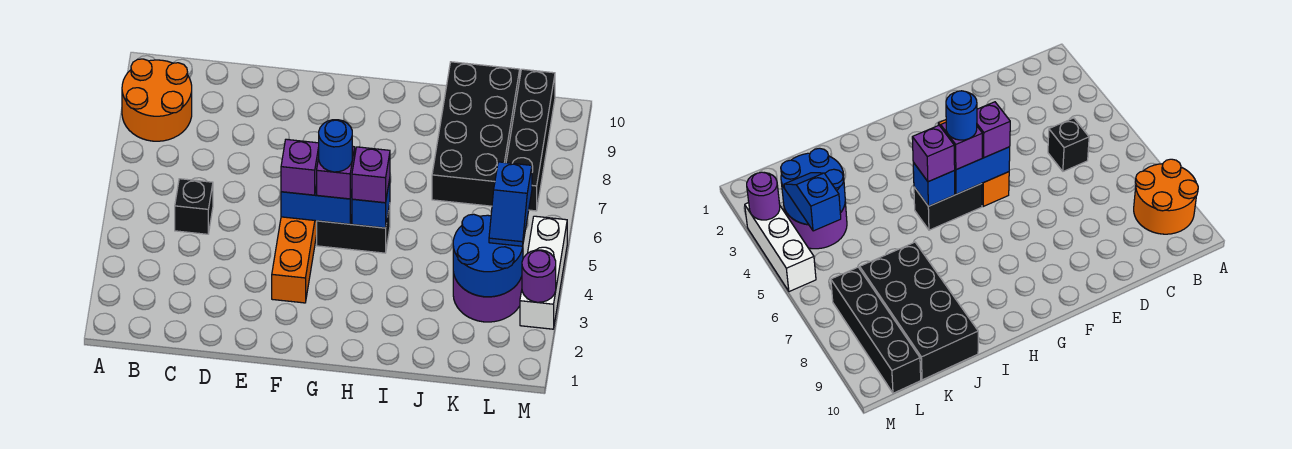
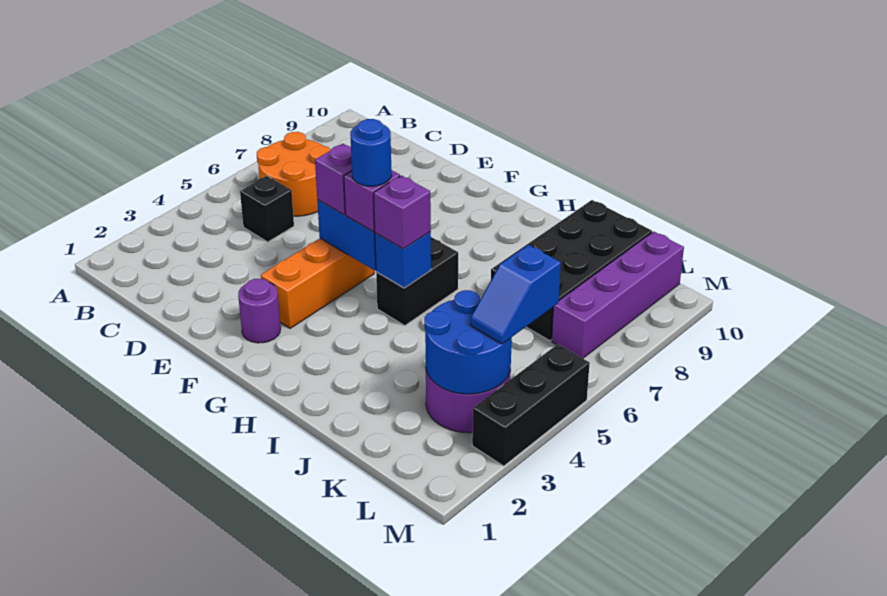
orange round brick A8:B9 level 1 -> orange round brick B6:C7 level 1
black brick G5:H5 level 1 -> black brick H5:H6 level 1
black brick L7:L10 level 1 -> purple brick L7:L10 level 1
white brick M3:M5 level 1 -> black brick M3:M5 level 1
purple round brick M3 level 2 -> purple round brick F2 level 1

